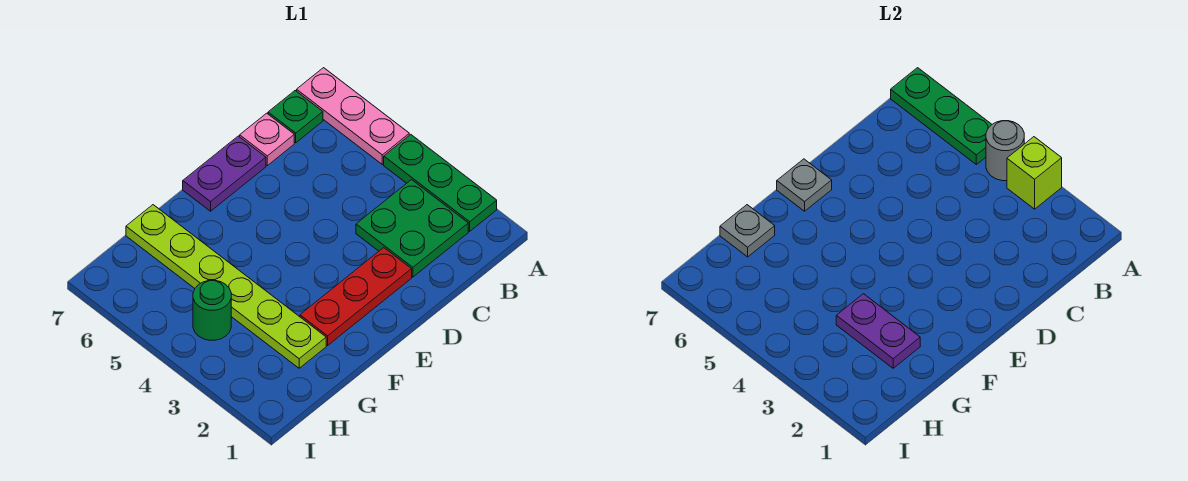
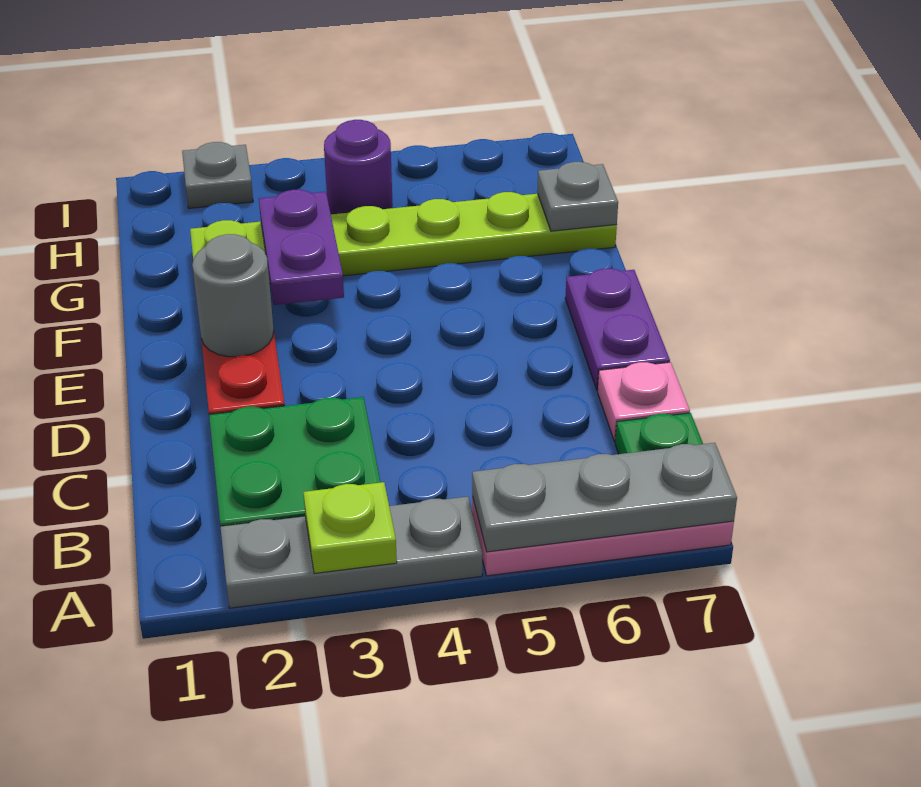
green plate A2:A4 level 1 -> grey plate A2:A4 level 1
lime brick A3 level 2 -> lime plate A3 level 2
grey round brick A4 level 2 -> grey round brick E2 level 2
green plate A5:A7 level 2 -> grey plate A5:A7 level 2
grey plate E7 level 2 -> grey plate I2 level 1
purple plate G2:G3 level 2 -> purple plate F3:G3 level 2
green round brick H4 level 1 -> purple round brick H4 level 1

